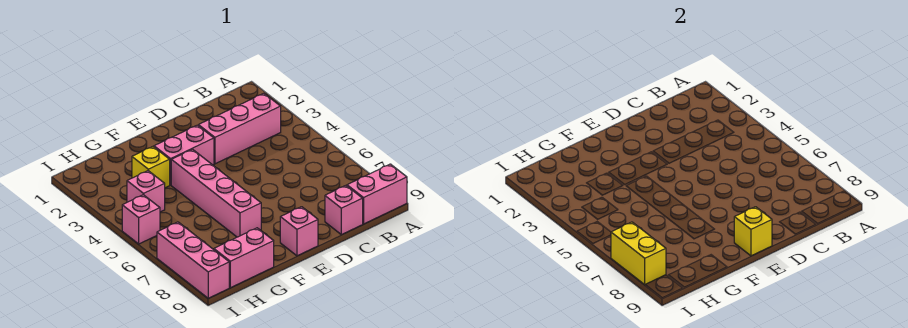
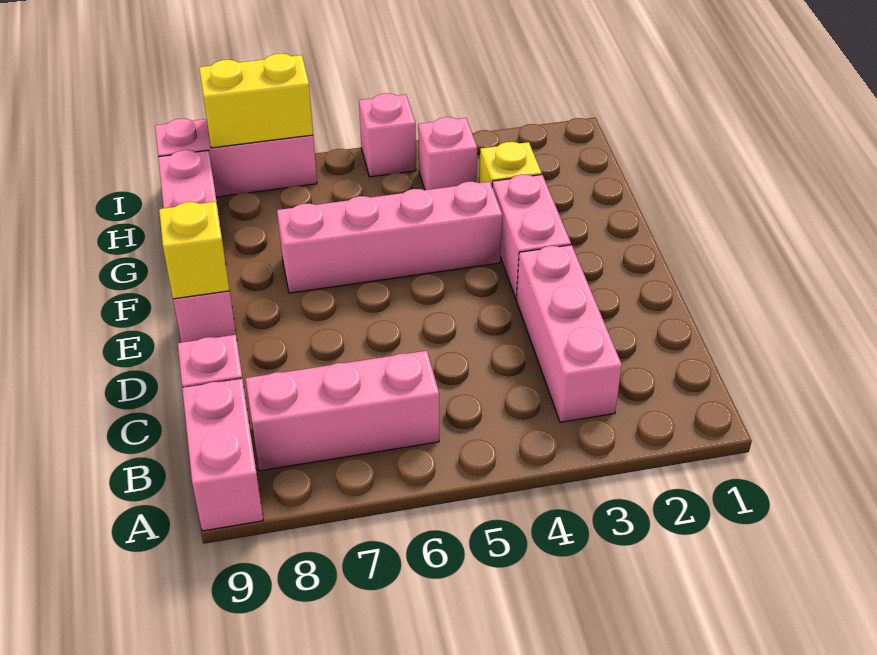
none -> pink brick B6:B8 level 1

